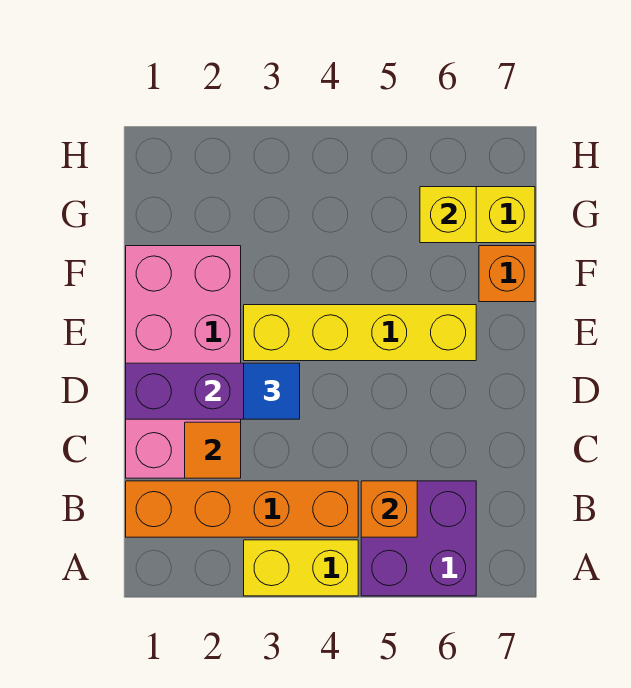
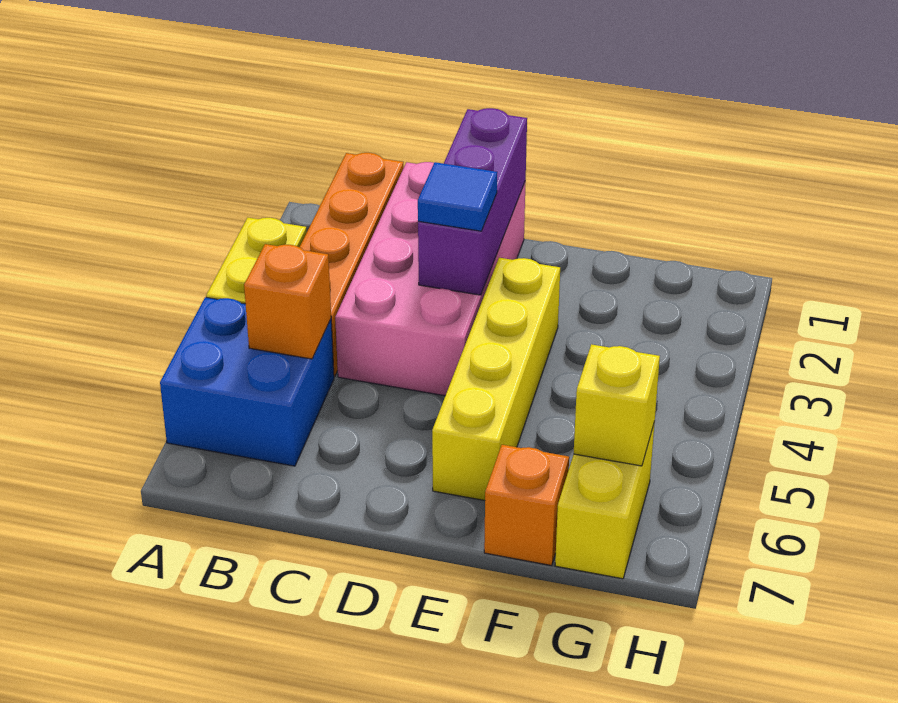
purple brick A5:B6 level 1 -> blue brick A5:B6 level 1
pink brick C1:F2 level 1 -> pink brick C1:D4 level 1
orange tile C2 level 2 -> none

